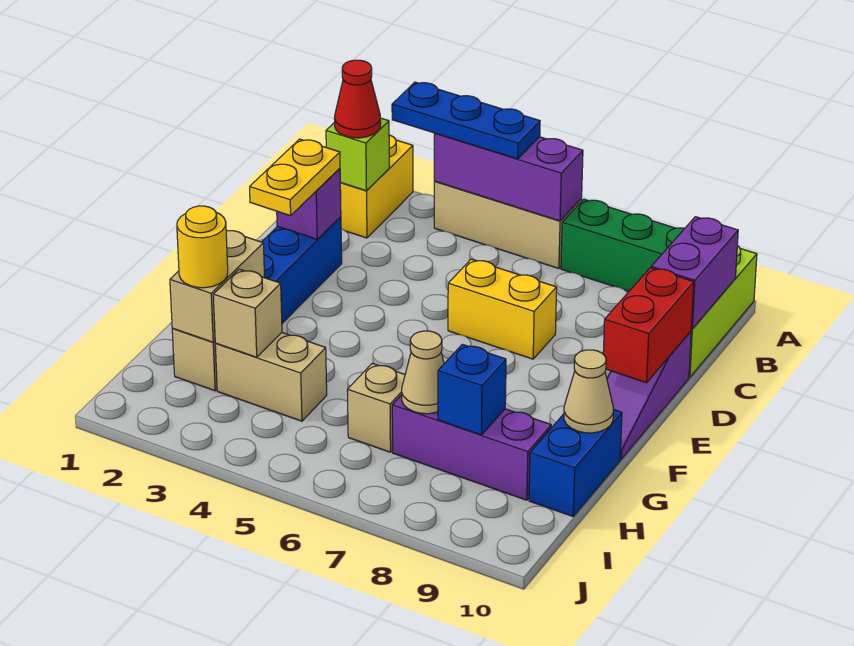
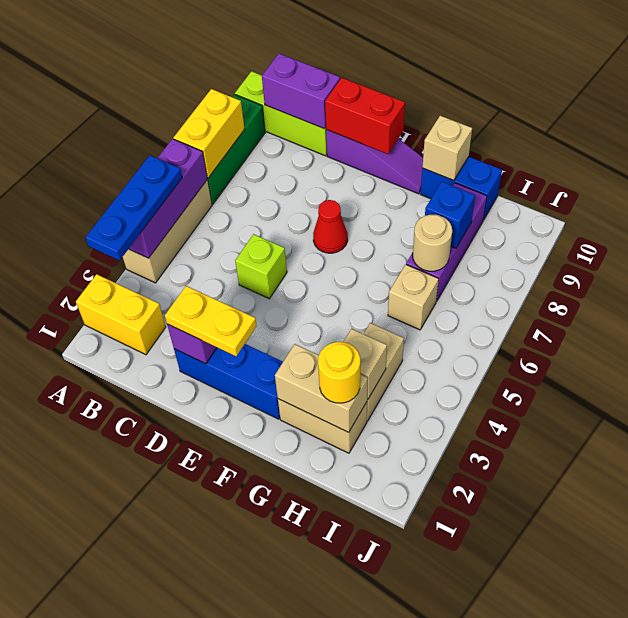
lime brick B2 level 2 -> lime brick D5 level 1
red cone B2 level 3 -> red cone E7 level 1
yellow brick D6:D7 level 1 -> yellow brick A7:A8 level 2
tan cone G10 level 2 -> tan brick G10 level 2
tan cone H7 level 2 -> tan round brick H7 level 2

